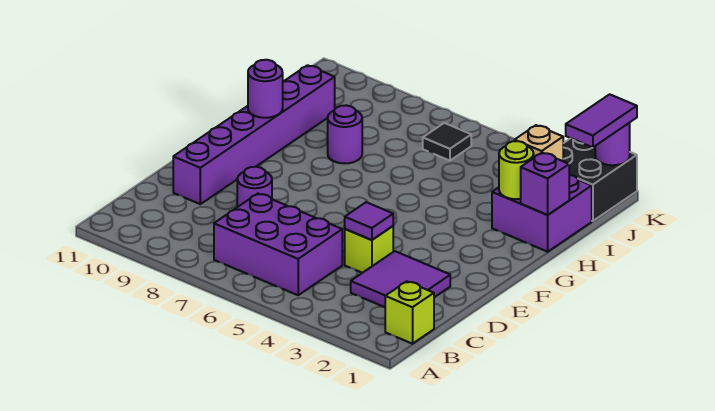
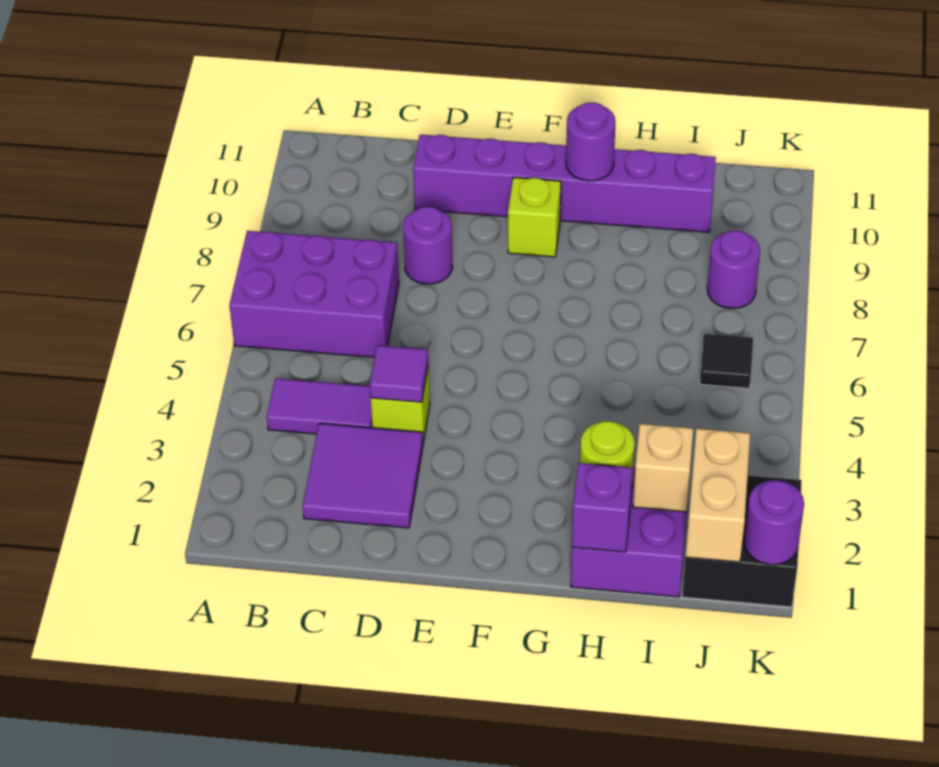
lime brick B1 level 1 -> lime brick F9 level 1
purple brick B5:C7 level 1 -> purple brick A6:C7 level 1
purple round brick H8 level 1 -> purple round brick J8 level 1
none -> tan brick J1:J2 level 2
purple tile J1:K1 level 3 -> purple tile B4:C4 level 1

